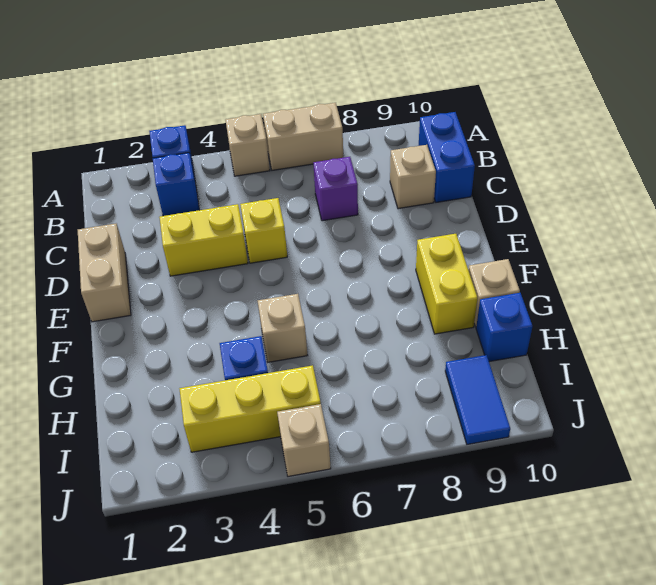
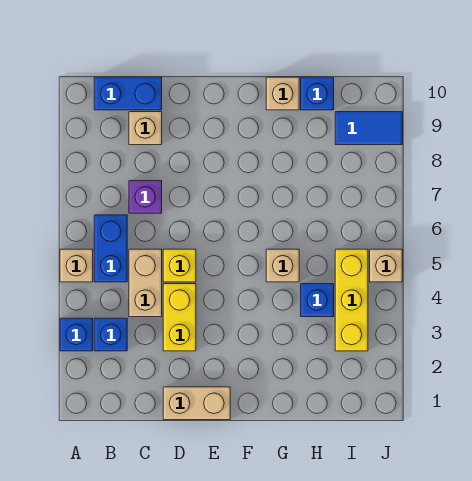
tan brick A6:A7 level 1 -> tan brick C4:C5 level 1
none -> blue brick B5:B6 level 1
yellow brick F9:G9 level 1 -> none

